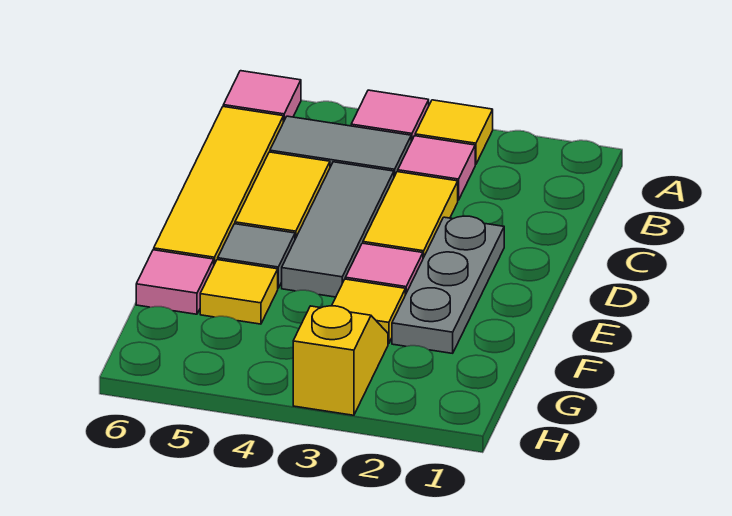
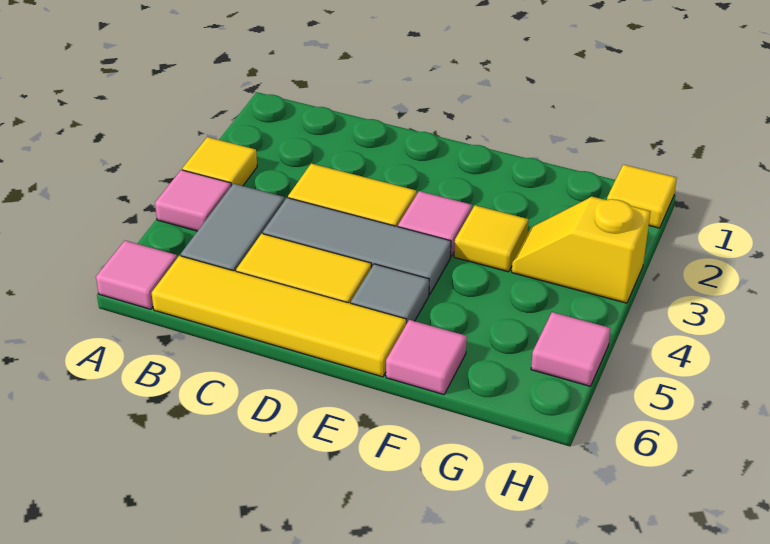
pink tile B3 level 1 -> pink tile H5 level 1
grey plate D2:F2 level 1 -> none
yellow tile F5 level 1 -> yellow tile H1 level 1

